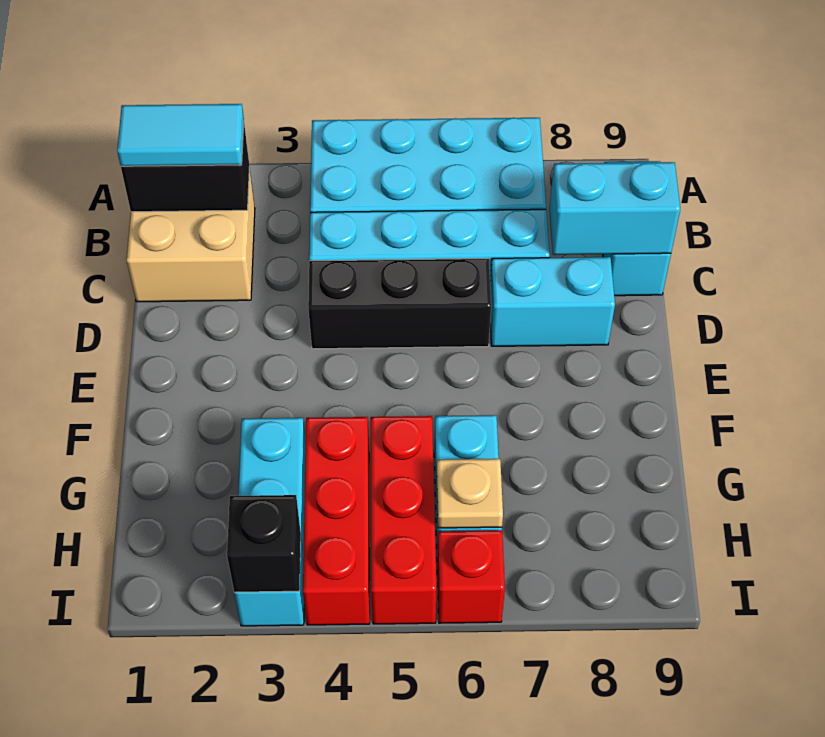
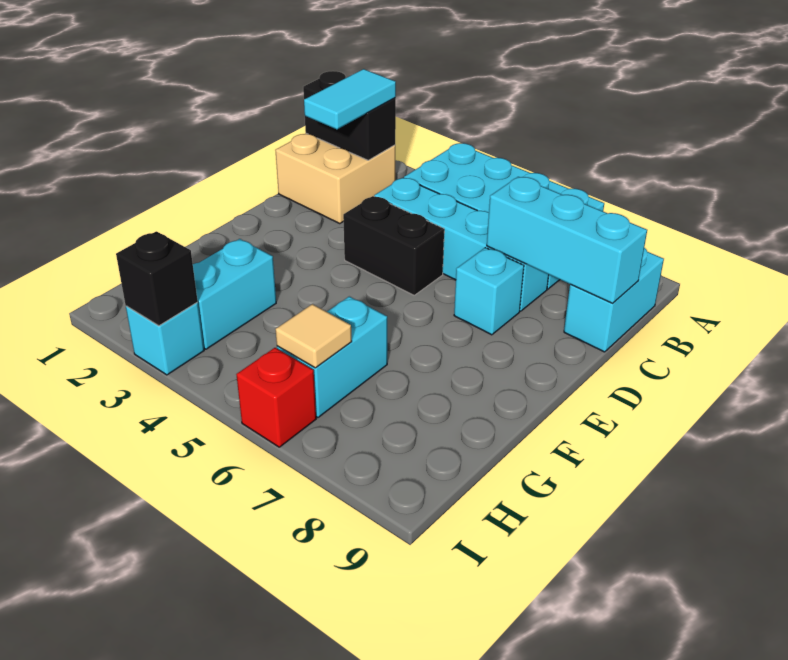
cyan tile B1:B2 level 3 -> cyan tile B2:C2 level 3
cyan brick C8:C9 level 2 -> cyan brick C7:C9 level 2
black brick D4:D6 level 1 -> black brick D4:D5 level 1
cyan brick D7:D8 level 1 -> cyan brick D7 level 1
red brick G4:I4 level 1 -> none
red brick G5:I5 level 1 -> none
tan plate H6 level 2 -> tan tile H6 level 2

